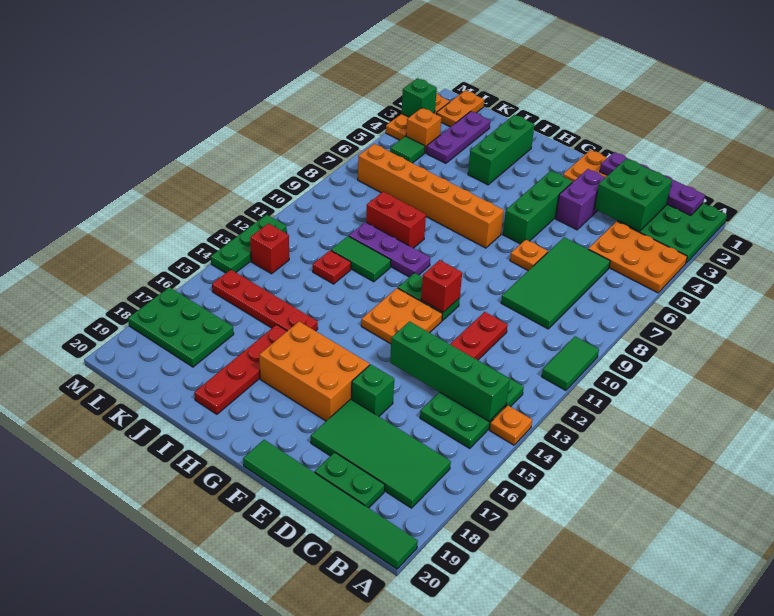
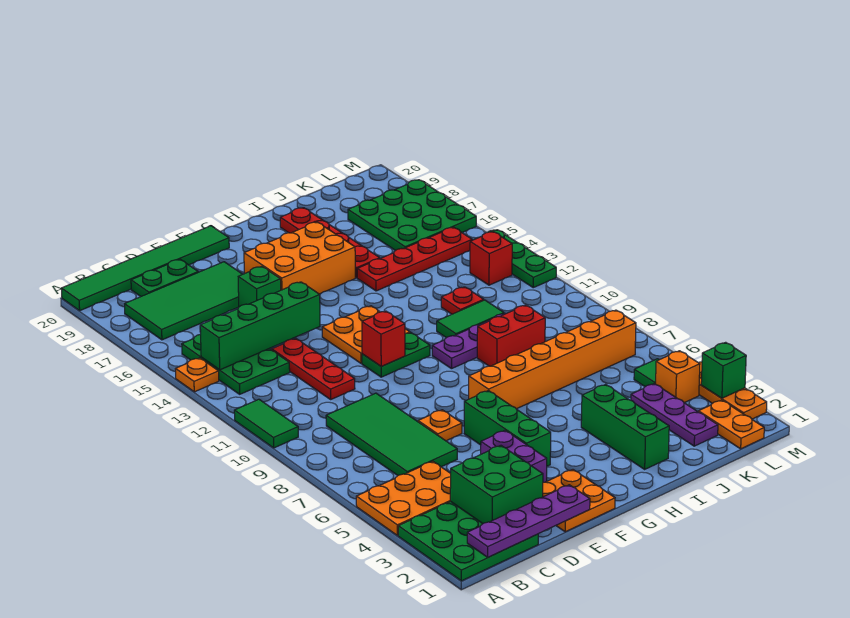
green plate K17:M18 level 1 -> green plate K16:M18 level 1

